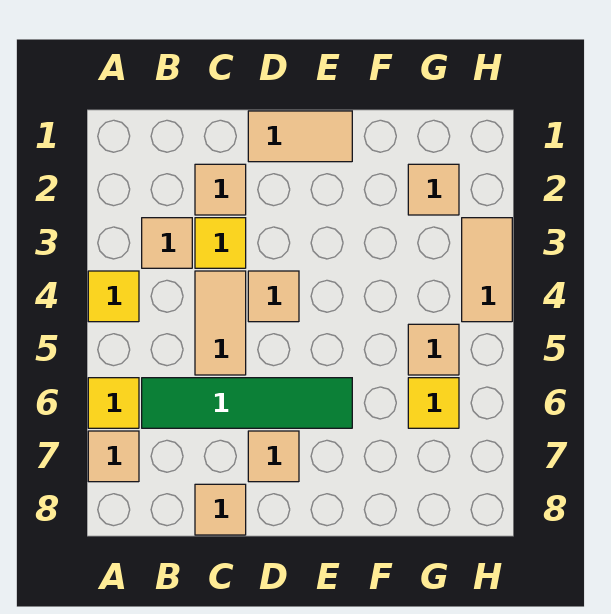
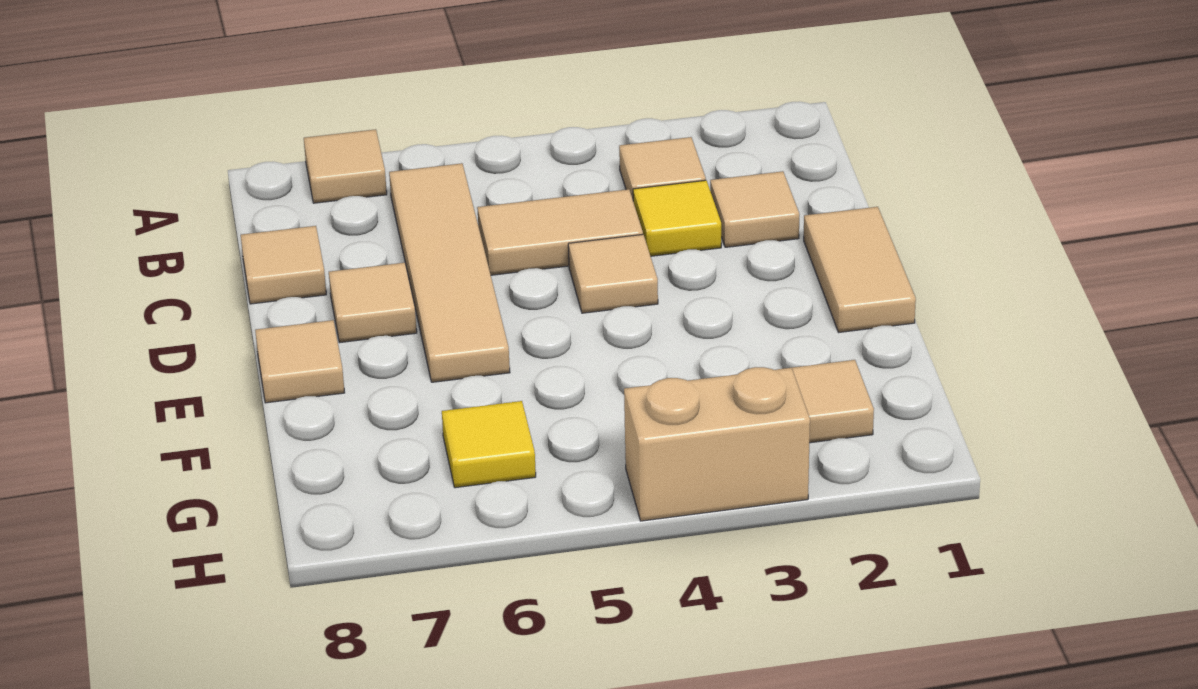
yellow tile A4 level 1 -> none
yellow tile A6 level 1 -> none
green tile B6:E6 level 1 -> tan tile B6:E6 level 1
tan tile G5 level 1 -> tan tile E8 level 1
tan tile H3:H4 level 1 -> tan brick H3:H4 level 1

